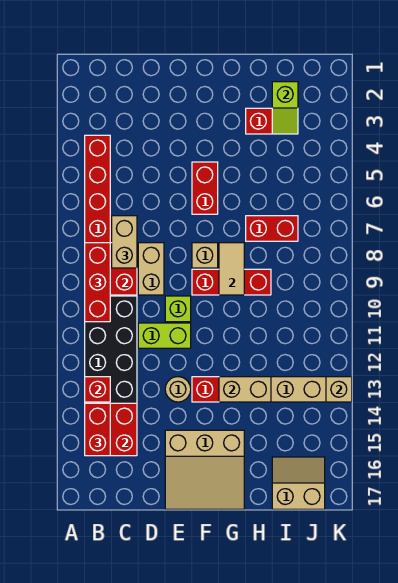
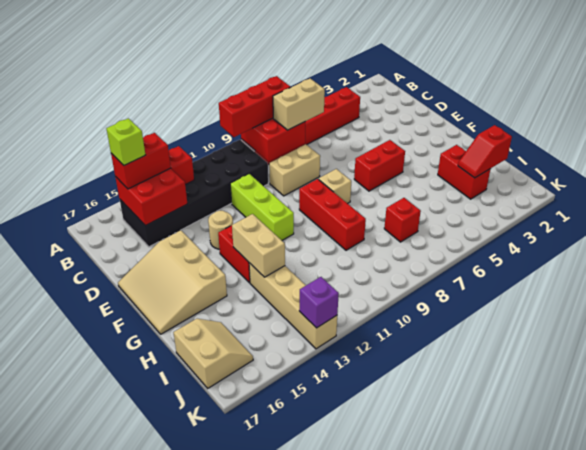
lime brick D11:E11 level 1 -> lime brick D11:F11 level 1
lime brick E10 level 1 -> lime brick B15 level 4
tan tile G8:G9 level 2 -> none
red brick H7:I7 level 1 -> red brick I7 level 1
lime slope I2:I3 level 2 top 2 -> red slope I2:I3 level 2 top 2
tan brick K13 level 2 -> purple brick K13 level 2

